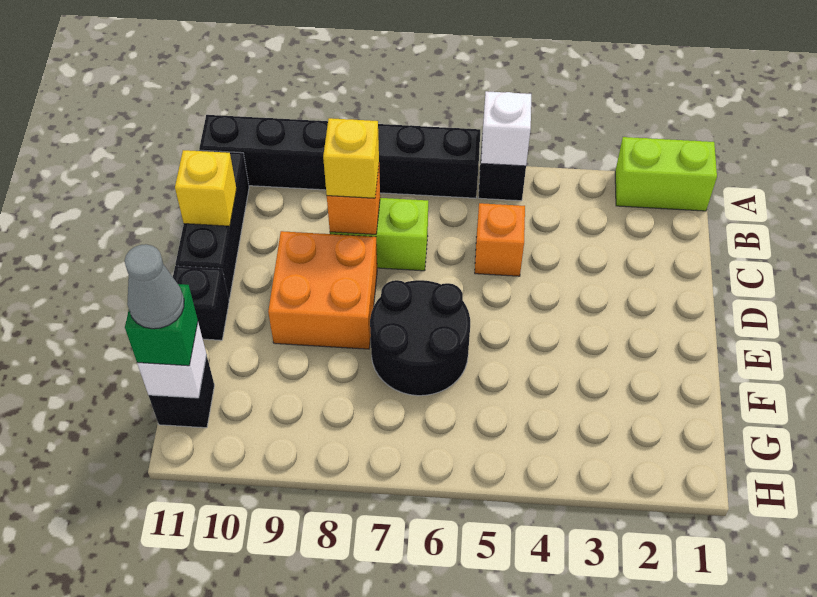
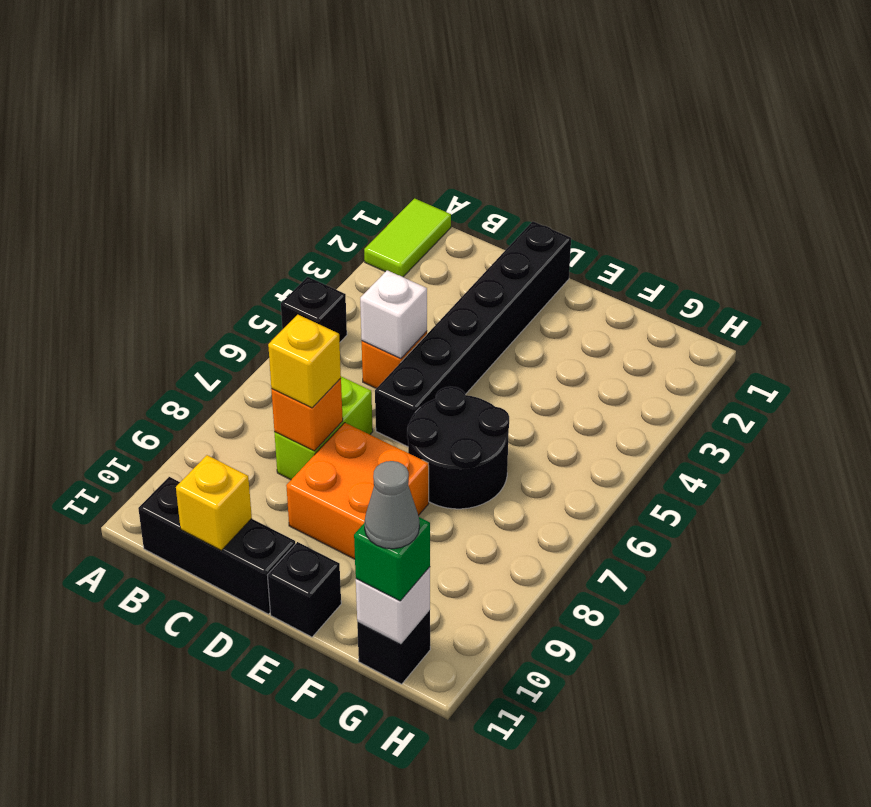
lime brick A1:A2 level 1 -> lime tile A1:A2 level 1
white brick A5 level 2 -> white brick C5 level 2
black brick A6:A11 level 1 -> black brick D1:D6 level 1

